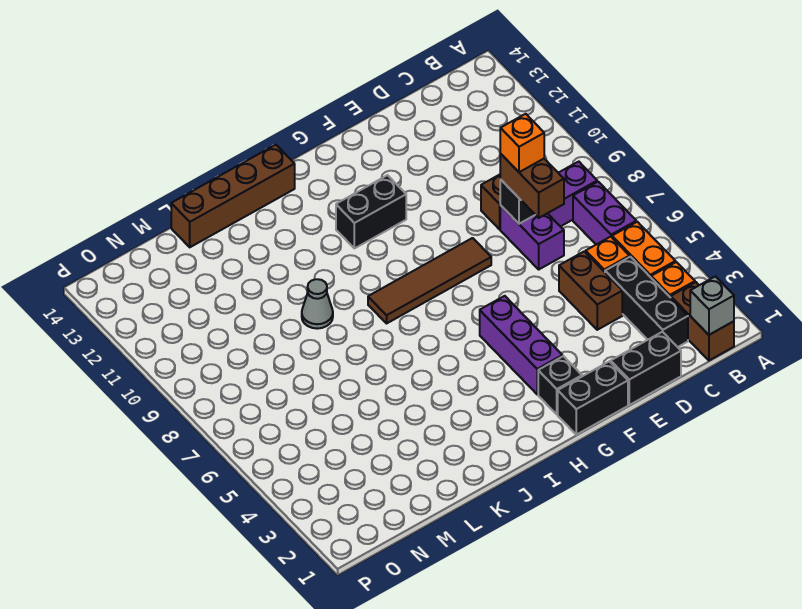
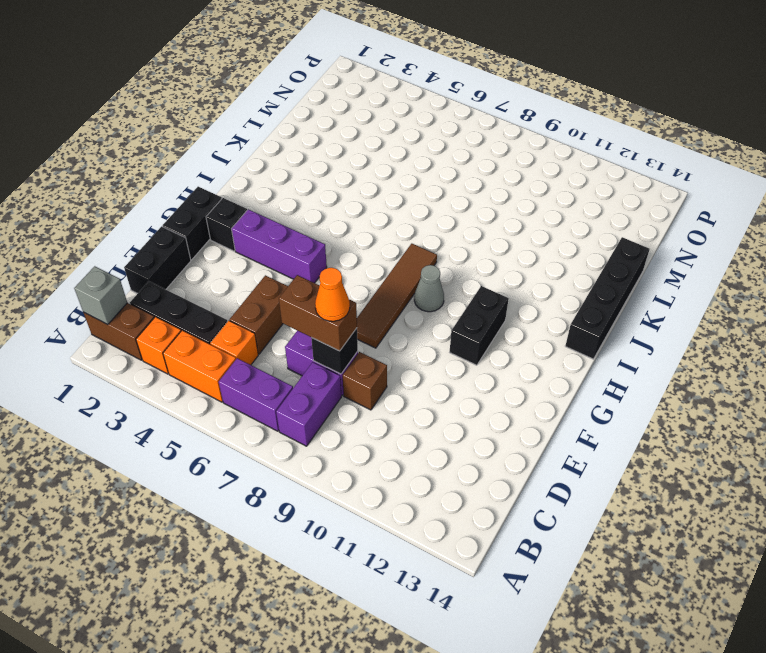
brown brick D4:D5 level 1 -> brown brick D5:E5 level 1
orange brick D8 level 4 -> orange cone D8 level 4
brown brick I14:L14 level 1 -> black brick I14:L14 level 1
grey cone K9 level 1 -> grey cone H9 level 1

